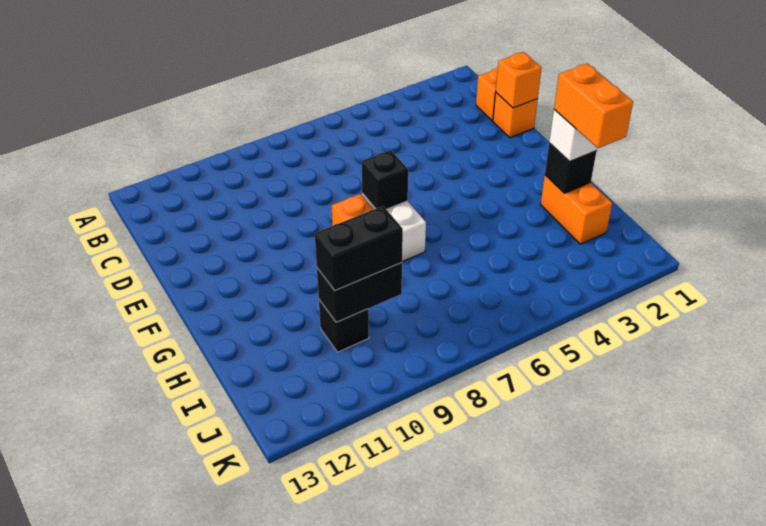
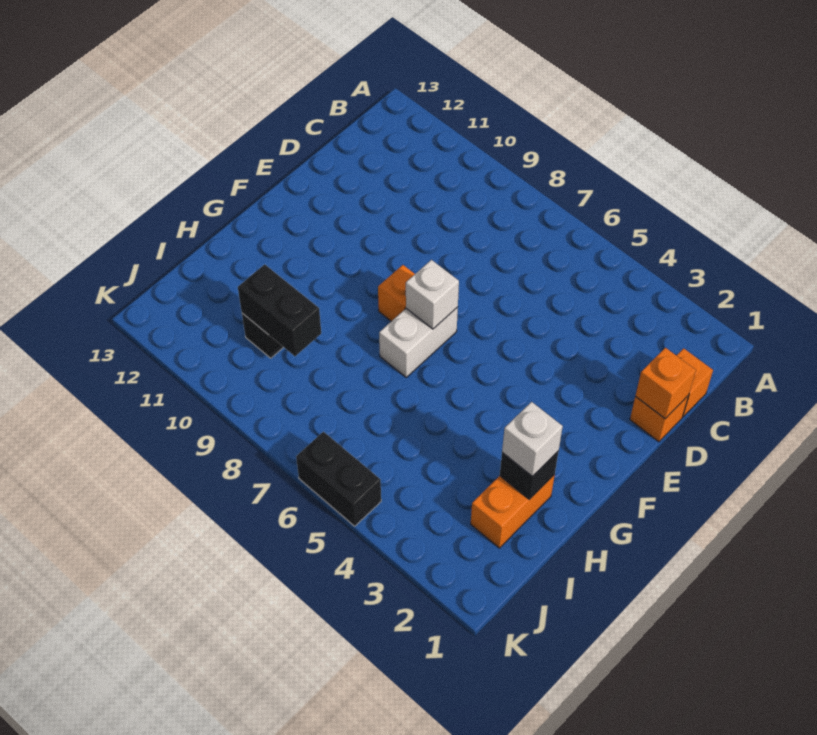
black brick F7 level 2 -> white brick F7 level 2
orange brick H2:I2 level 4 -> none
black brick I9:I10 level 3 -> black brick K5:K6 level 1

